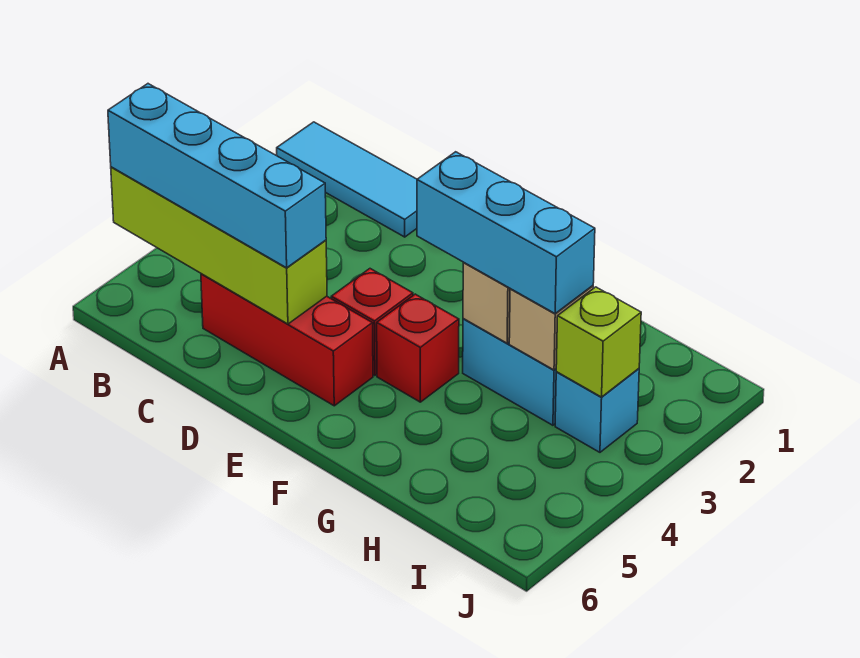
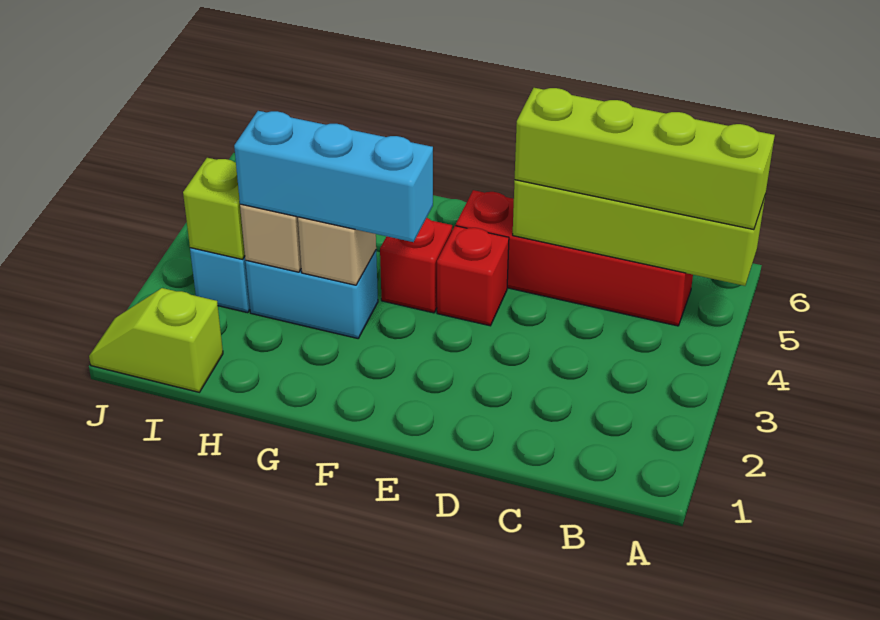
cyan tile A1:C1 level 1 -> none
cyan brick A5:D5 level 3 -> lime brick A5:D5 level 3
red brick C5:E5 level 1 -> red brick B5:E5 level 1
none -> lime slope I1:J1 level 1 top I

